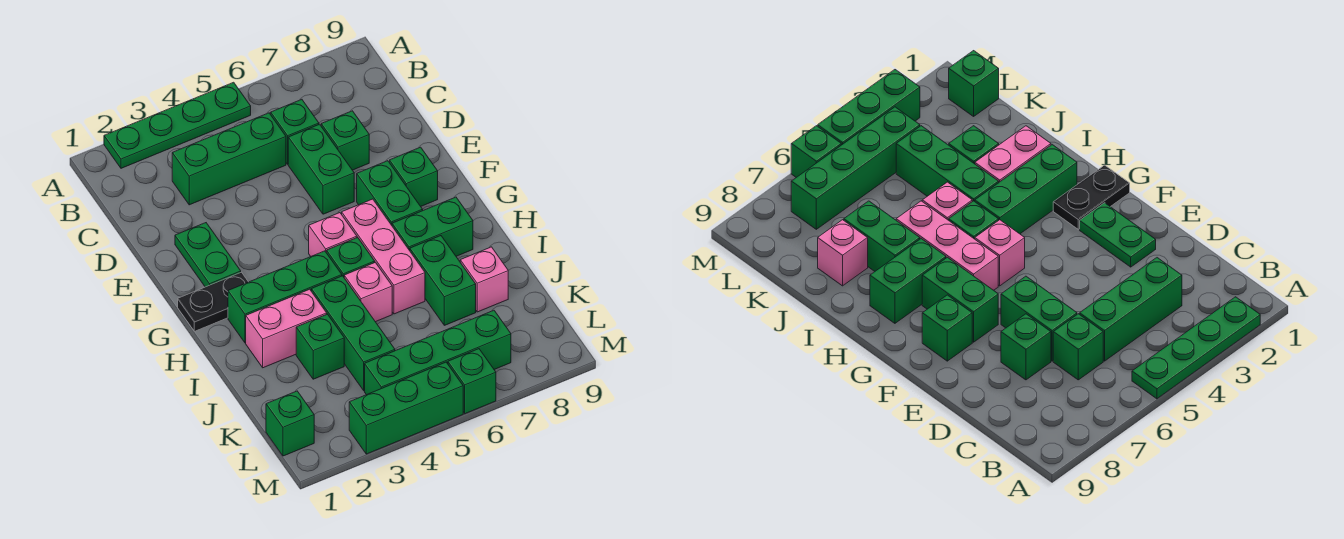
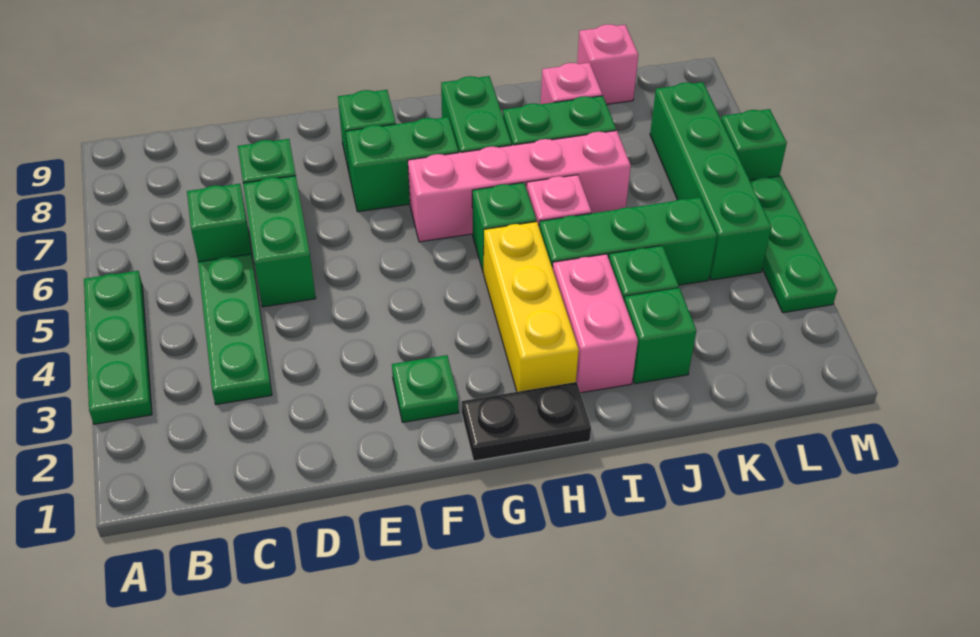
green plate A2:A5 level 1 -> green plate A3:A5 level 1
green brick C3:C5 level 1 -> green plate C3:C5 level 1
green brick D6:E6 level 1 -> green brick D5:D6 level 1
green plate E2:F2 level 1 -> green plate F2 level 1
black plate G1:G2 level 1 -> black plate G1:H1 level 1
pink brick G5 level 1 -> pink brick K9 level 1
pink brick G6:I6 level 1 -> pink brick G6:J6 level 1
green brick H2:H4 level 1 -> yellow brick H2:H4 level 1
green brick L1 level 1 -> green brick J2 level 1
green brick M3:M5 level 1 -> green plate M3:M5 level 1

